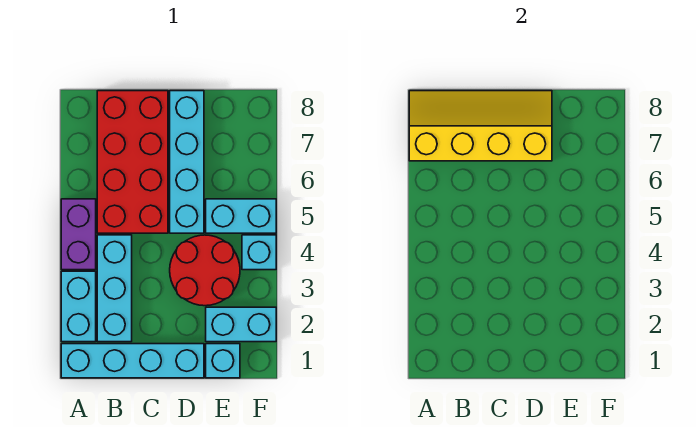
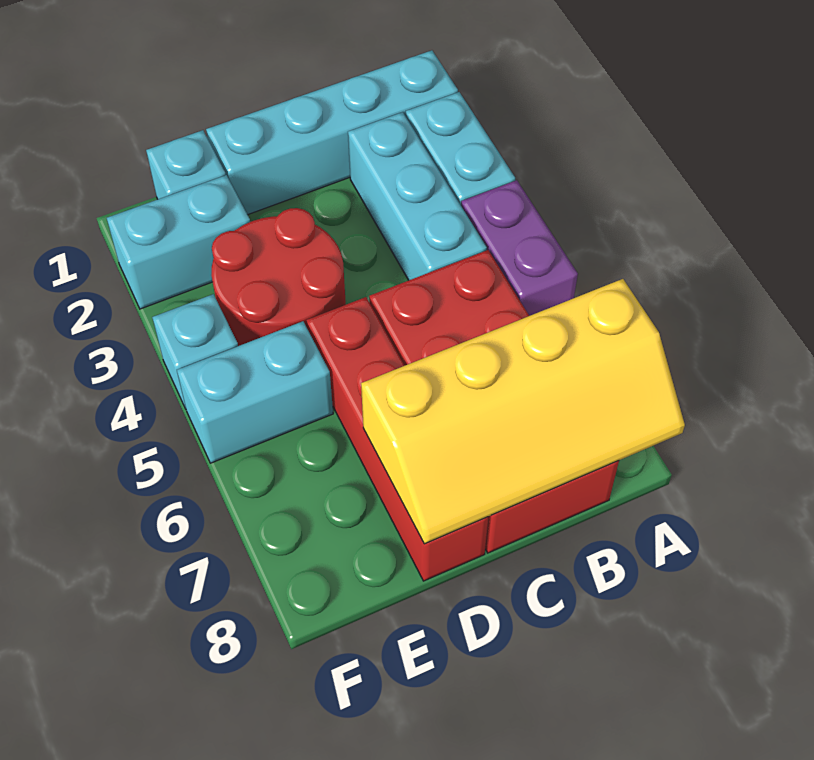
cyan brick D5:D8 level 1 -> red brick D5:D8 level 1

